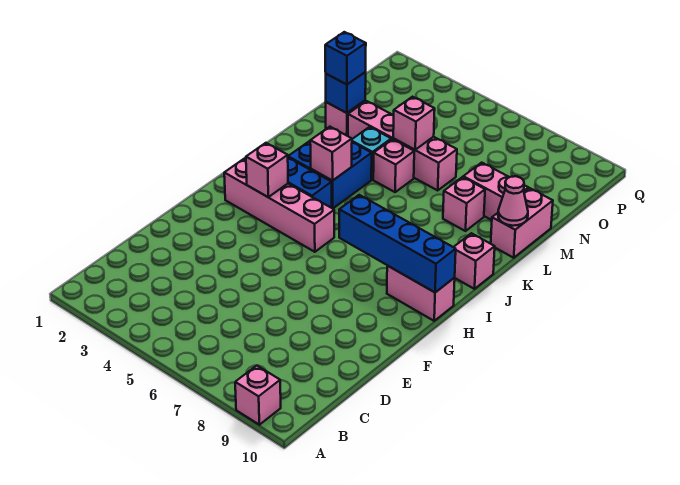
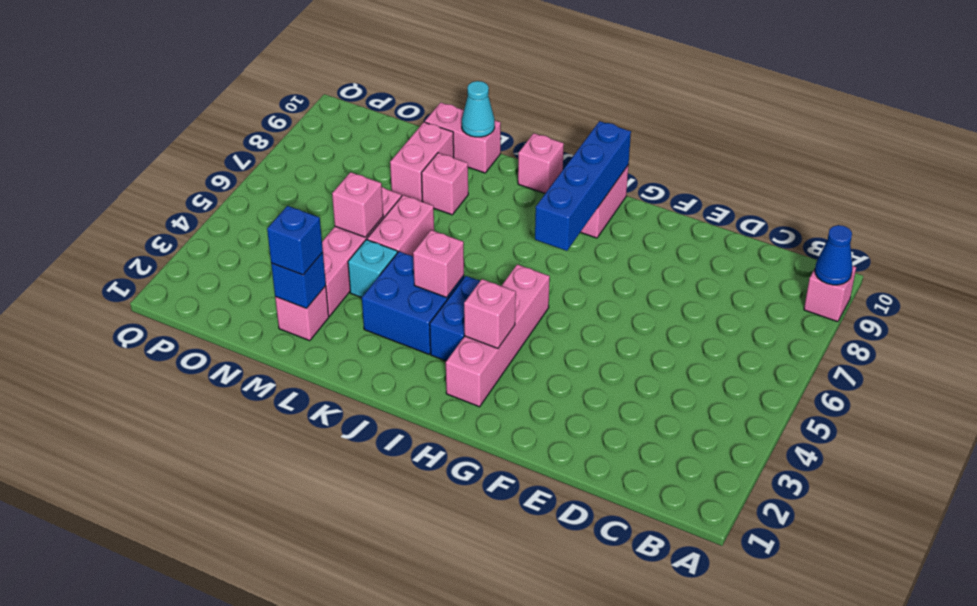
none -> blue cone A9 level 2
pink brick L5 level 1 -> pink brick L5:L6 level 1
pink cone L10 level 2 -> cyan cone L10 level 2

